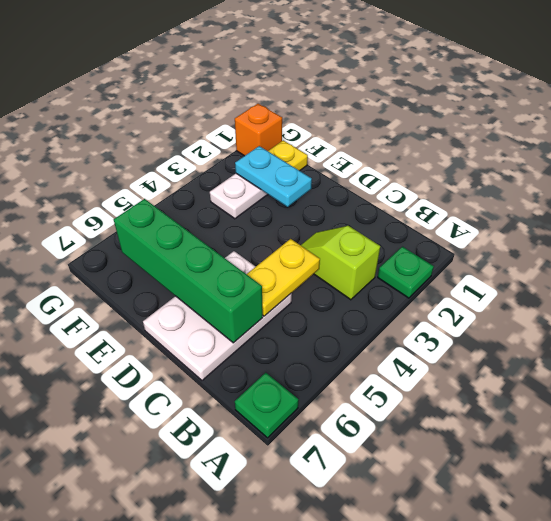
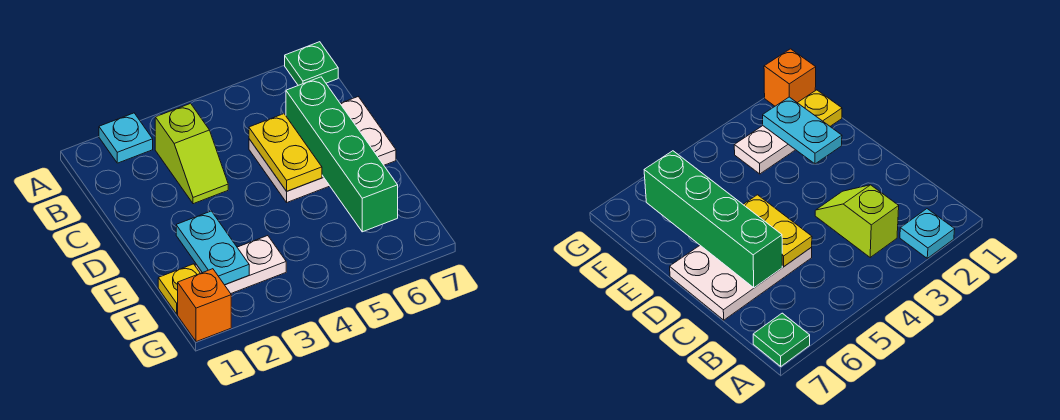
green plate A2 level 1 -> cyan plate A2 level 1
yellow plate C4:C5 level 2 -> yellow plate C5:D5 level 2

